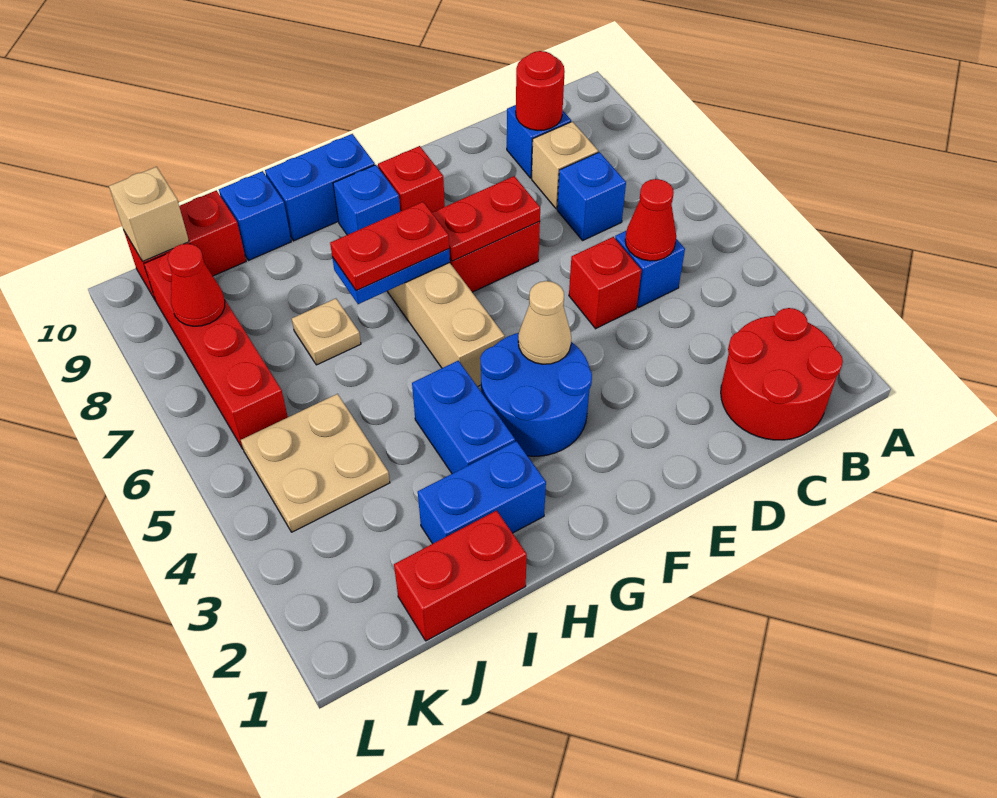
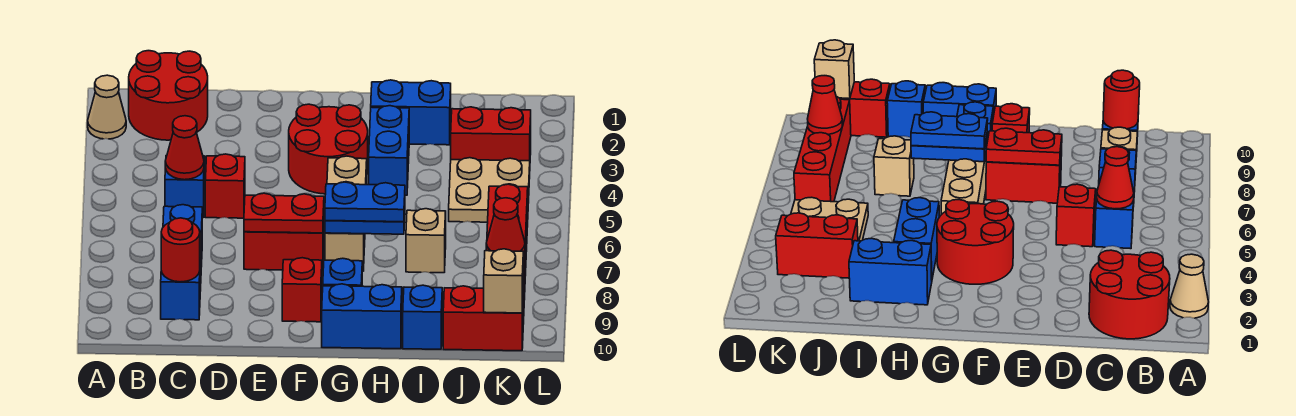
blue round brick F3:G4 level 1 -> red round brick F3:G4 level 1
tan cone F4 level 2 -> tan cone A2 level 1
red plate G7:H7 level 3 -> blue plate G7:H7 level 3
red brick I1:J1 level 1 -> red brick J3:K3 level 1
tan plate I7 level 1 -> tan brick I7 level 1

